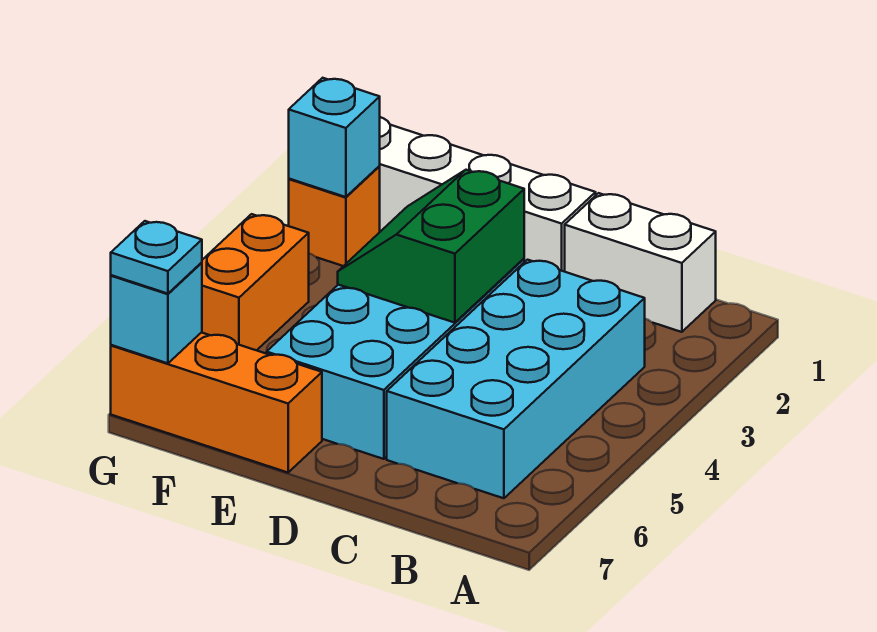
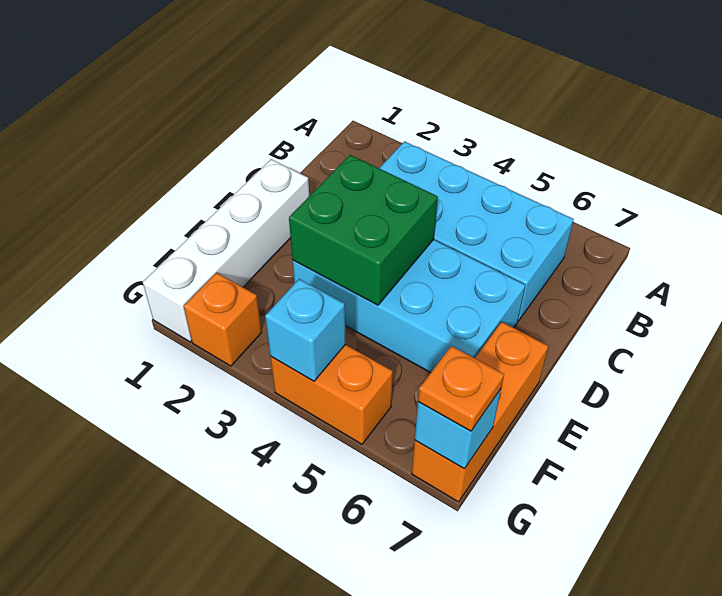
white brick B1:C1 level 1 -> none
green slope D3:E4 level 2 top D -> green brick D3:E4 level 2
cyan brick G2 level 2 -> cyan brick G4 level 2
cyan plate G7 level 3 -> orange plate G7 level 3

